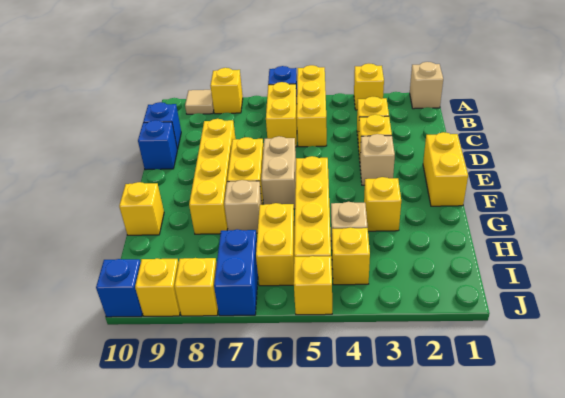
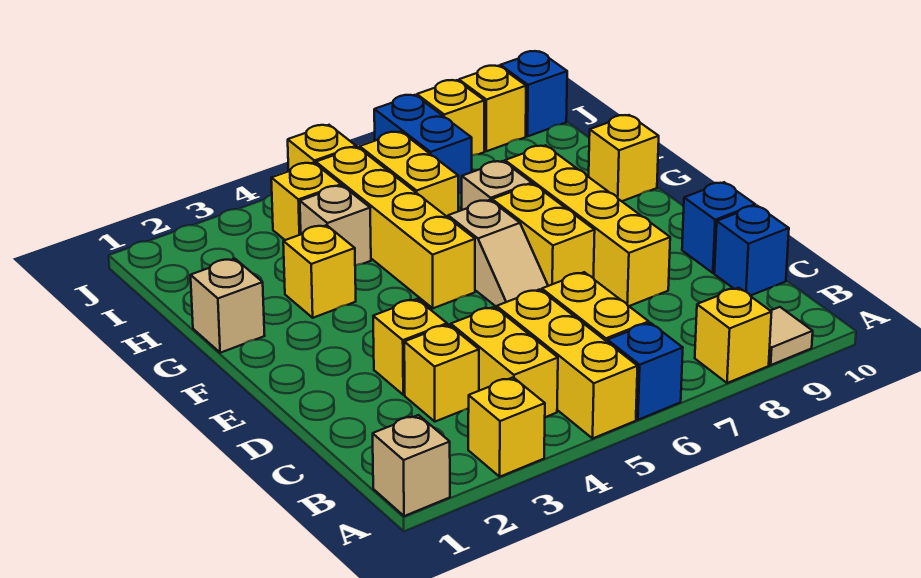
yellow brick E1:F1 level 1 -> yellow brick B4:C4 level 1
tan brick E3 level 1 -> tan brick G1 level 1
tan brick E6:F6 level 1 -> tan slope E6:F6 level 1 top F

